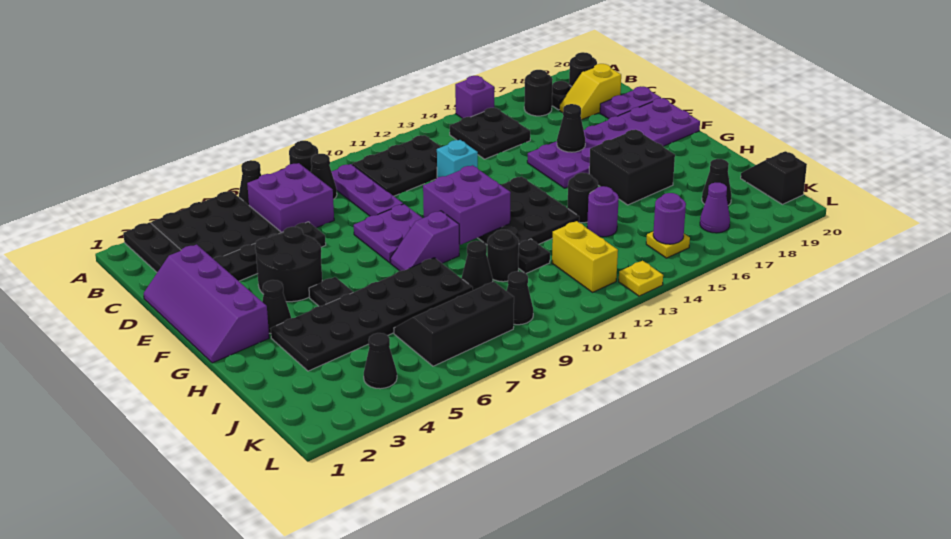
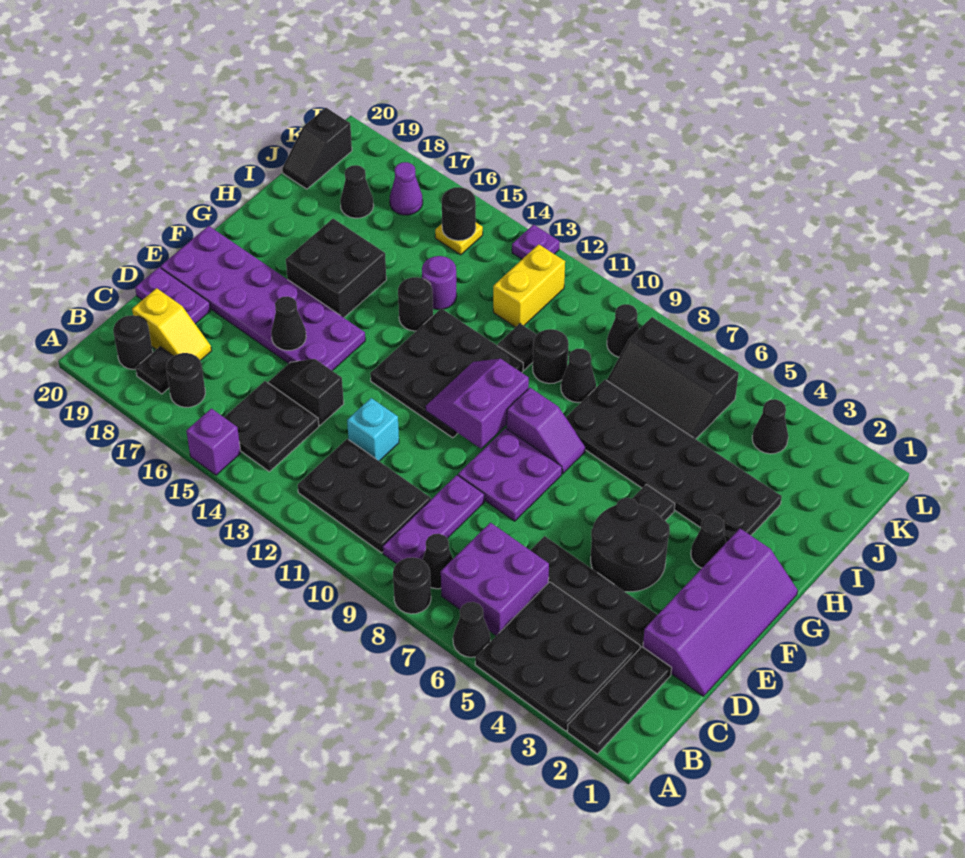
none -> black slope D14:D15 level 1 top 14
purple brick F10:G11 level 2 -> purple slope F10:G11 level 2 top 10
purple round brick K15 level 2 -> black round brick K15 level 2
yellow plate L13 level 1 -> purple plate L13 level 1

